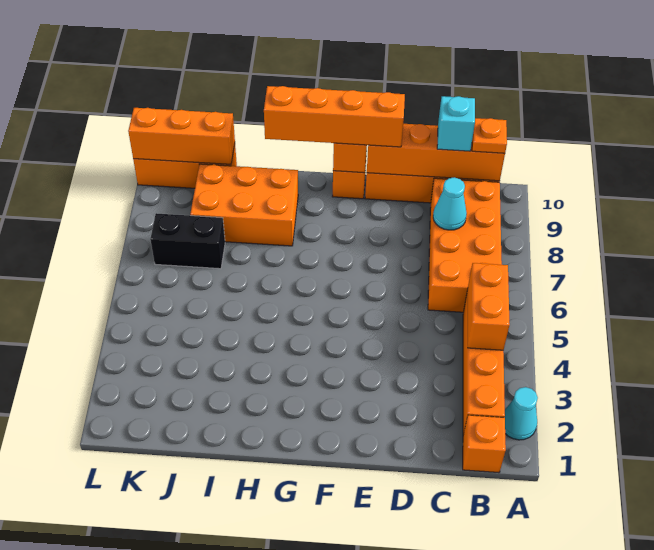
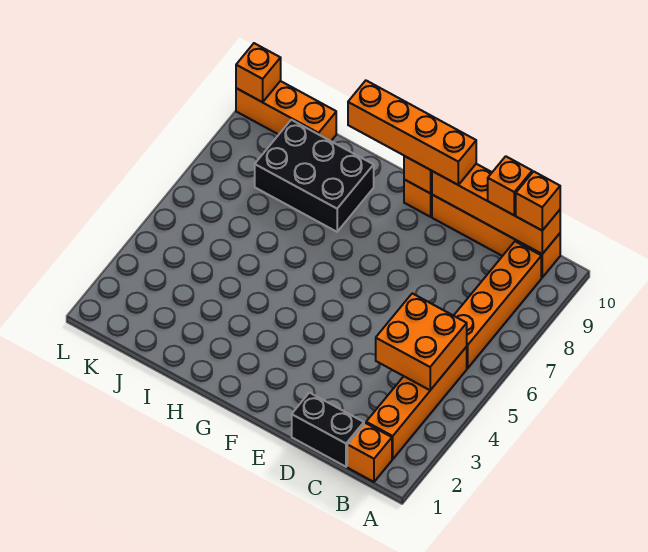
cyan cone A2 level 1 -> none
orange brick B4:B5 level 2 -> orange brick B4:C5 level 2
orange brick B6:C9 level 1 -> orange brick B6:B9 level 1
orange plate B10 level 3 -> orange brick B10 level 3
cyan cone C8 level 2 -> none
cyan brick C10 level 3 -> orange brick C10 level 3
orange brick H8:J9 level 1 -> black brick H8:J9 level 1
black brick J7:K7 level 1 -> black brick C1:D1 level 1
orange brick J10:L10 level 2 -> orange brick L10 level 2

